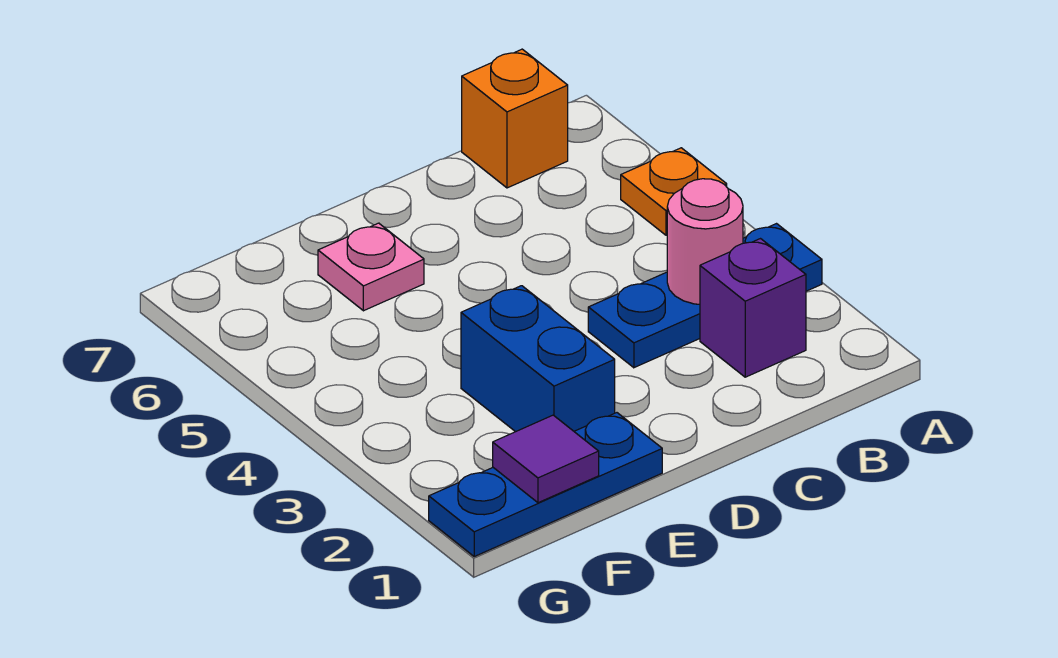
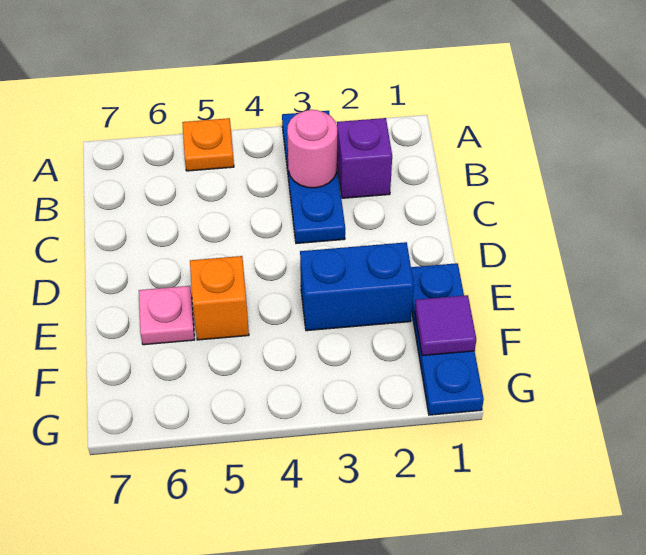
orange brick B7 level 1 -> orange brick E5 level 1

